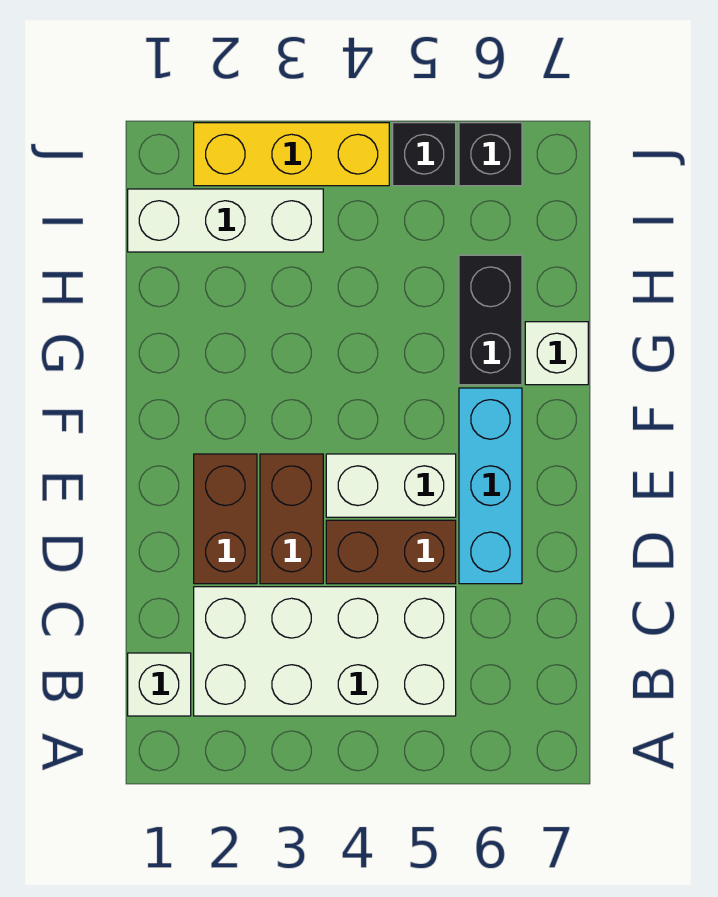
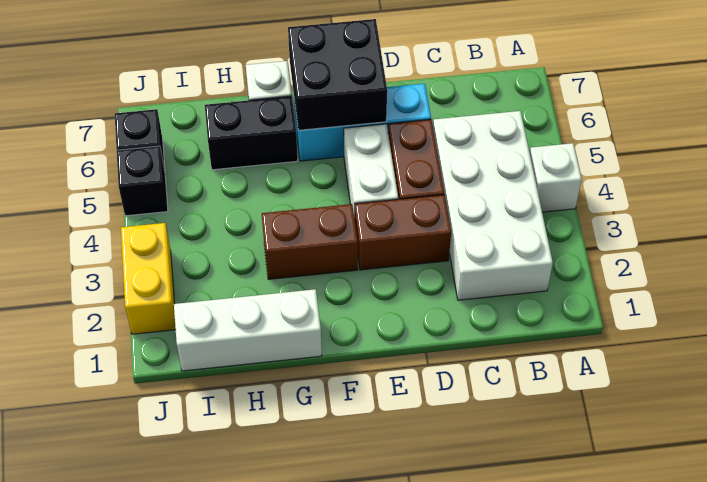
white brick B1 level 1 -> white brick A4 level 1
brown brick D2:E2 level 1 -> brown brick F3:G3 level 1
none -> black brick E6:F7 level 2
white brick I1:I3 level 1 -> white brick G1:I1 level 1
yellow brick J2:J4 level 1 -> yellow brick J2:J3 level 1

